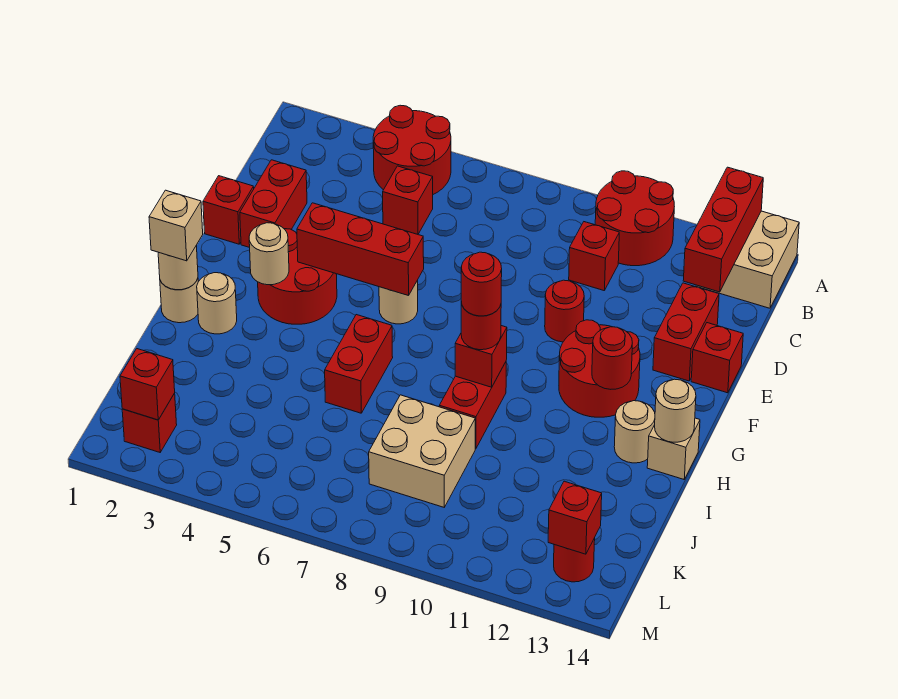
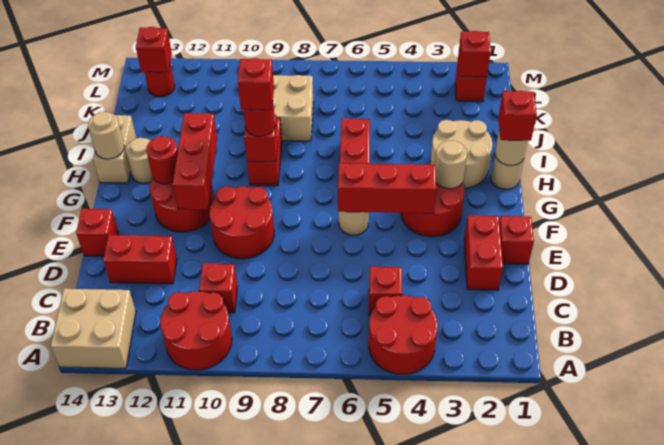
red brick A13:C13 level 2 -> red brick F11:H11 level 2
red brick D13:E13 level 1 -> red brick D12:D13 level 1
red round brick E10 level 1 -> red round brick E9:F10 level 1
tan brick H1 level 3 -> red brick H1 level 3
tan round brick H2 level 1 -> tan round brick H2:I3 level 1
red round brick H9 level 4 -> red brick H9 level 4
tan brick H14 level 1 -> tan brick H14:I14 level 1

